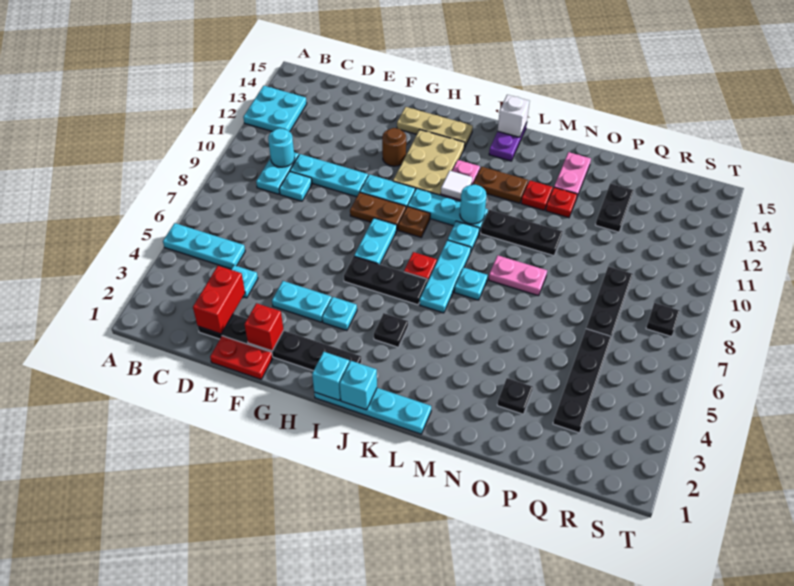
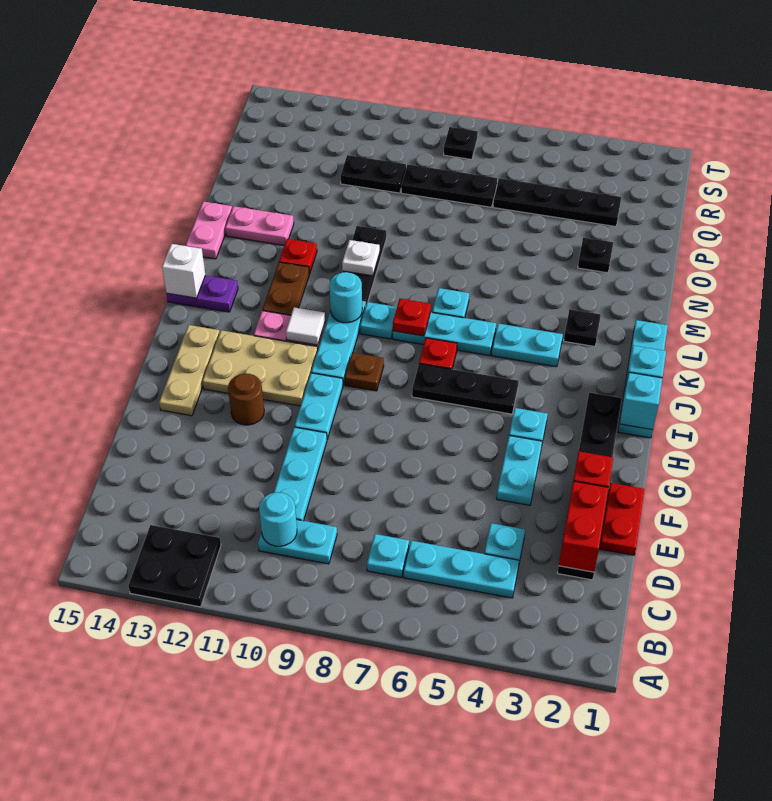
cyan plate A5:C5 level 1 -> cyan plate C4:C6 level 1
cyan plate A12:B13 level 1 -> black plate A12:B13 level 1
red brick D2:D3 level 2 -> red brick D2:E2 level 2
cyan plate D9 level 1 -> cyan plate C7 level 1
brown plate G9:H9 level 1 -> none
black plate H6:J6 level 1 -> black plate I5:I7 level 1
cyan plate H7:H8 level 1 -> cyan plate K4:K5 level 1
black plate J4 level 1 -> black plate L3 level 1
pink plate M8:N8 level 1 -> pink plate M15:N15 level 1
none -> white plate M10 level 2
red plate N12 level 1 -> red plate K8 level 2
black plate P12:P13 level 1 -> black plate Q10:Q11 level 1

